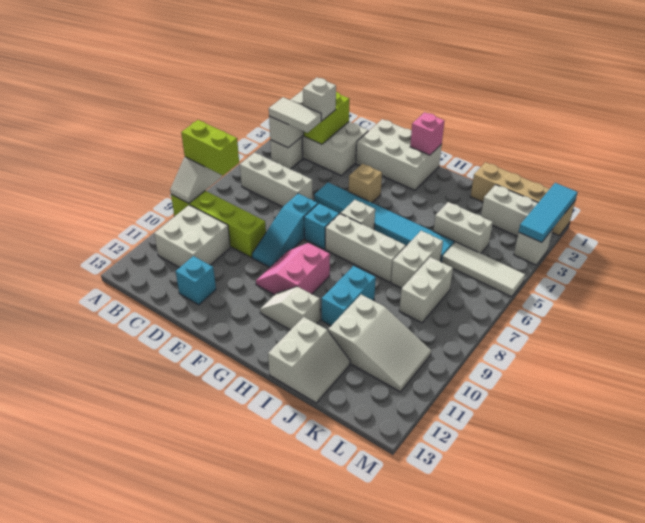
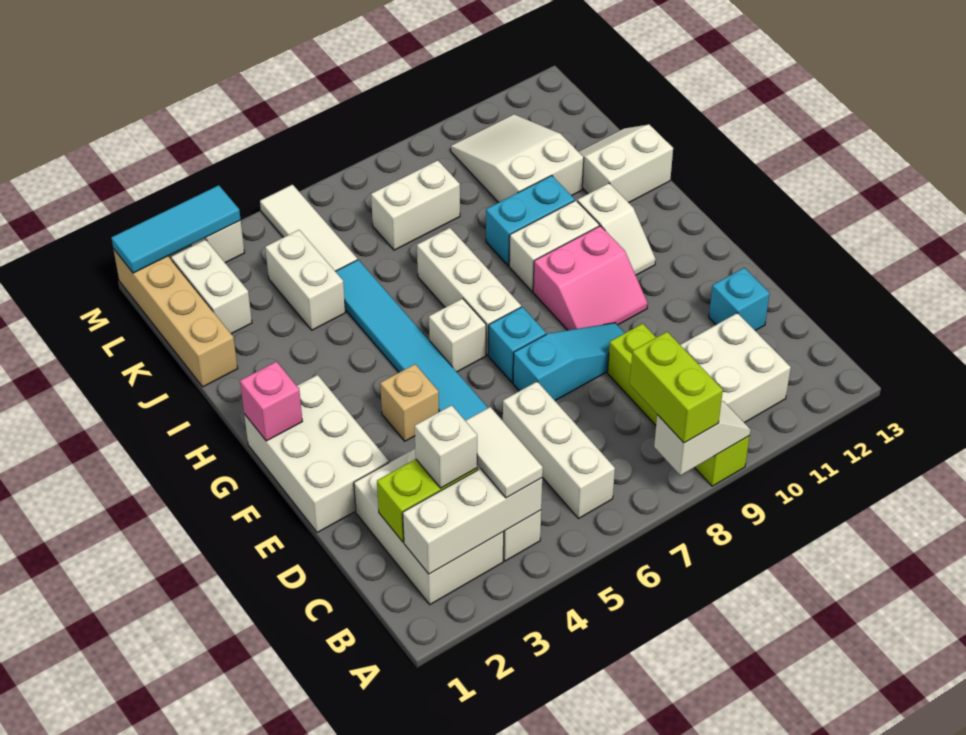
white brick J6:J7 level 1 -> white brick H9:H10 level 1

